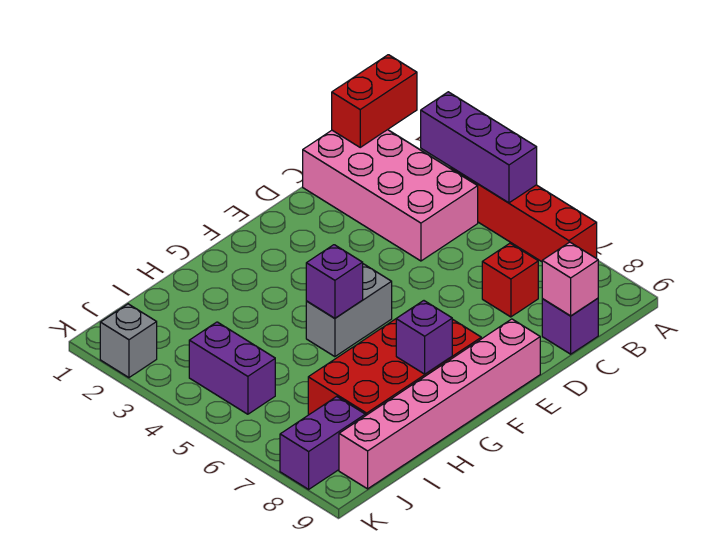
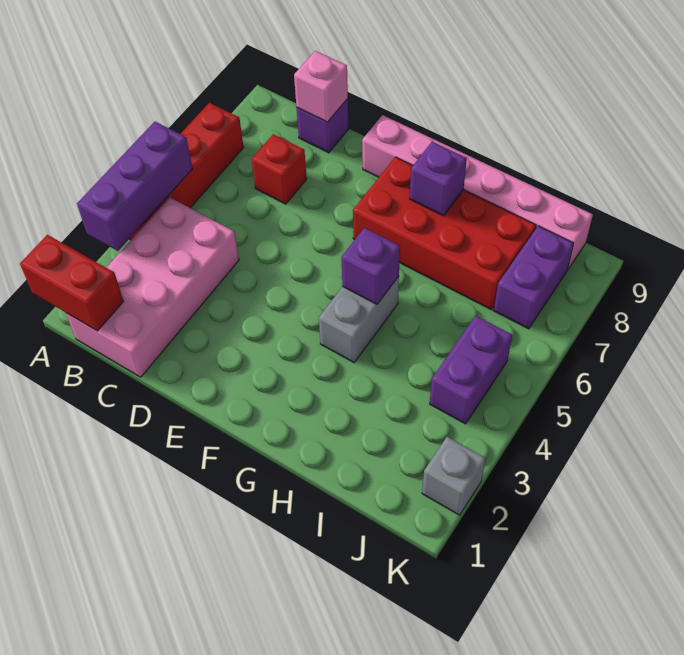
grey brick F5:G5 level 1 -> grey brick G4:G5 level 1
purple brick J8:K8 level 1 -> purple brick J7:J8 level 1

